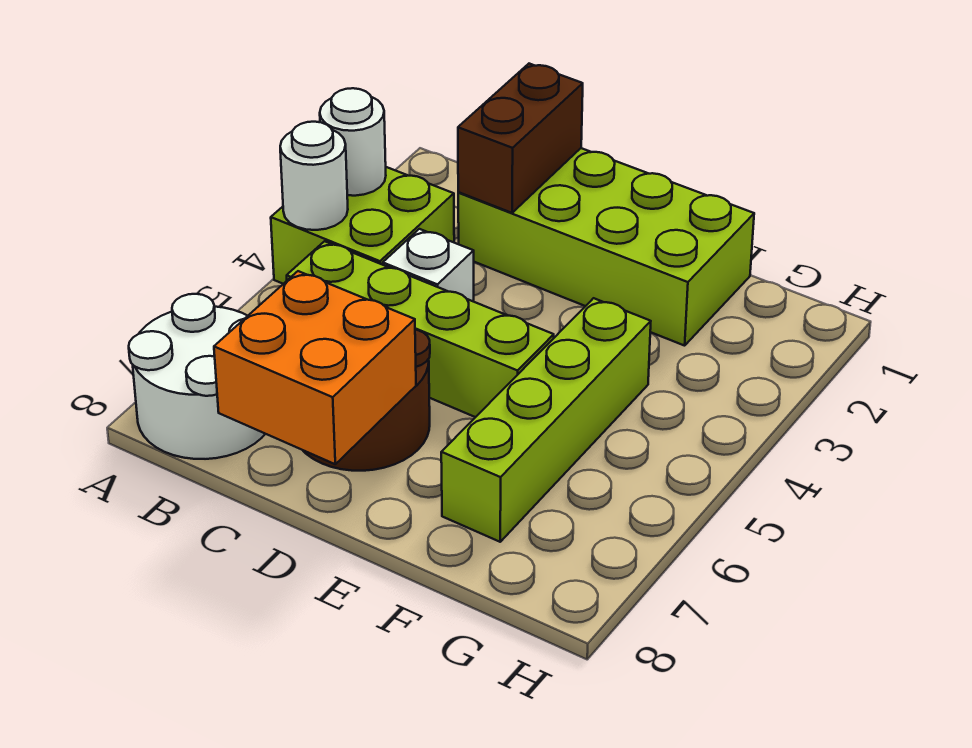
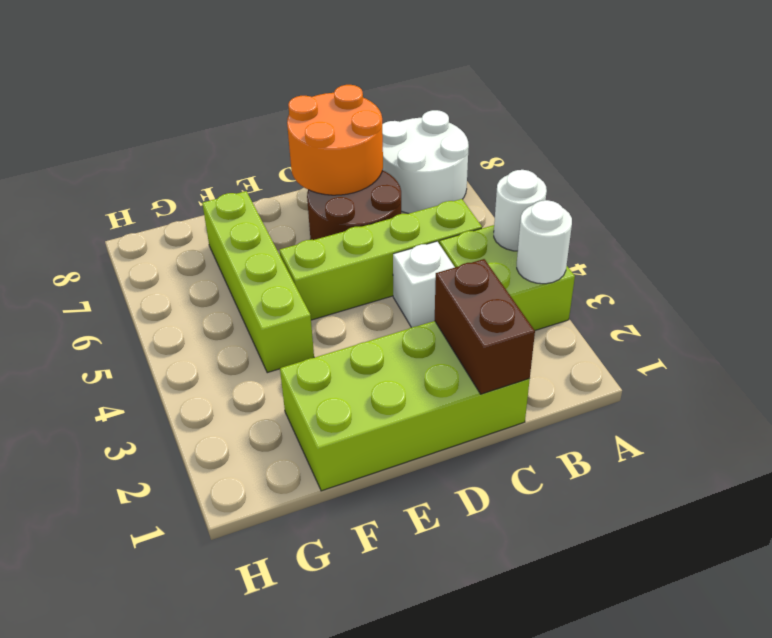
orange brick C7:D8 level 2 -> orange round brick C7:D8 level 2

